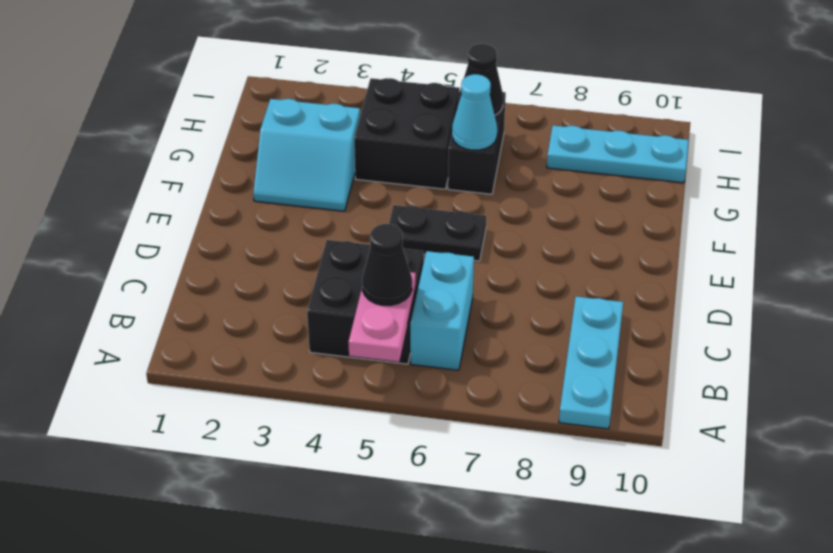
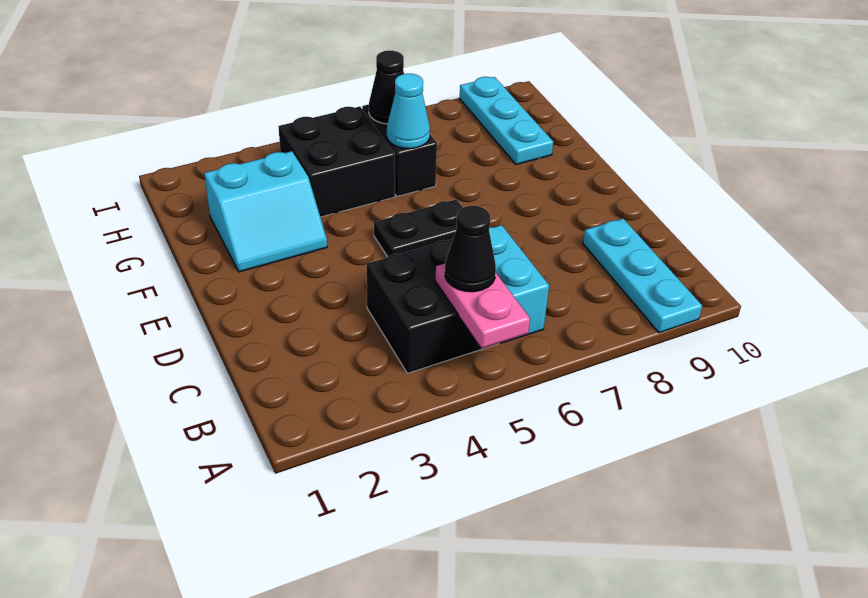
cyan plate H8:H10 level 1 -> cyan plate G9:I9 level 1

